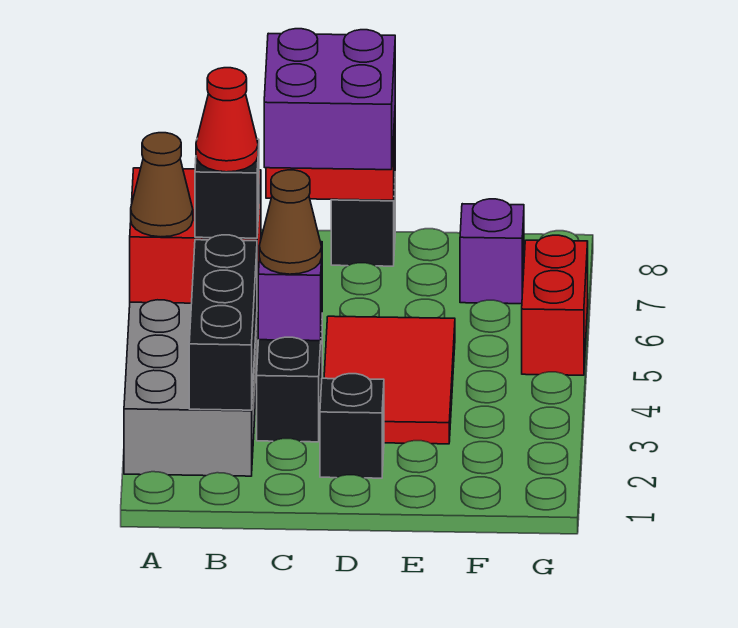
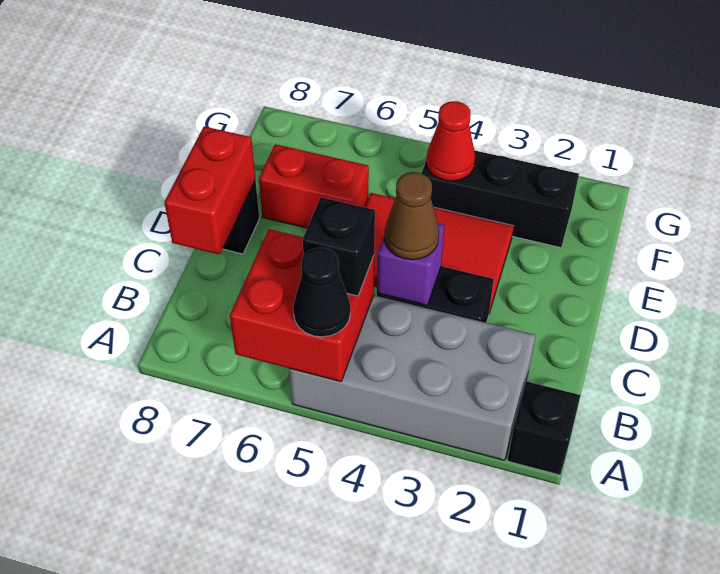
brown cone A5 level 3 -> black cone A5 level 3
black brick B2:B4 level 2 -> black brick F2:F4 level 1
red cone B5 level 4 -> red cone F4 level 2
purple brick C7:D8 level 3 -> none
black brick D2 level 1 -> black brick A1 level 1
purple brick F7 level 1 -> none
red brick G5:G6 level 1 -> red brick E6:E7 level 1

